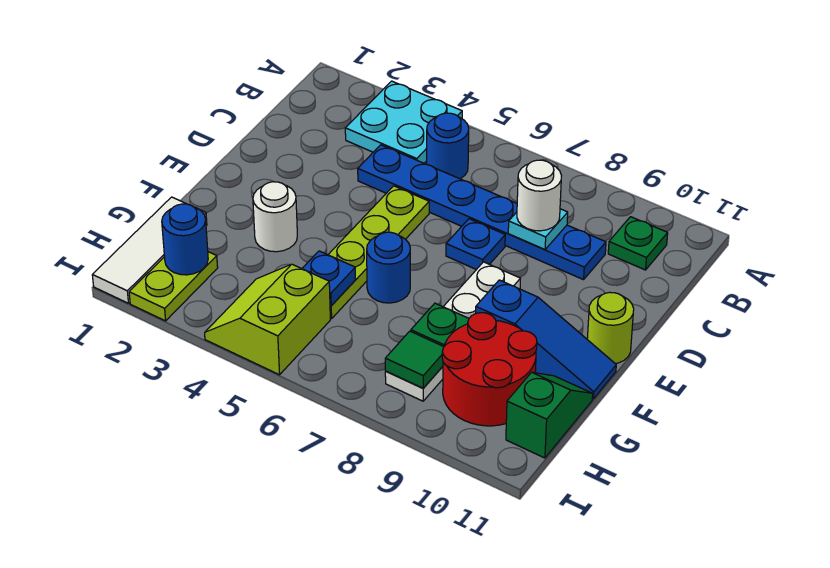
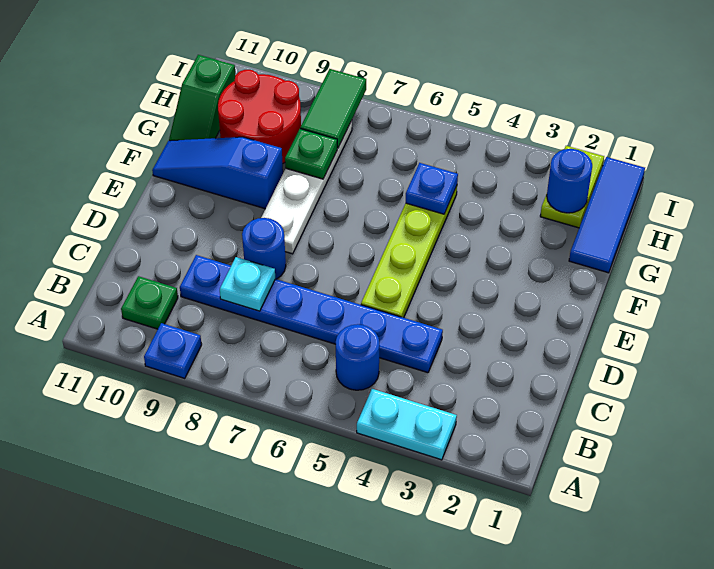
cyan plate A3:B4 level 1 -> cyan plate A3:A4 level 1
white round brick C8 level 3 -> none
blue plate D7 level 1 -> blue plate A9 level 1
lime round brick E11 level 1 -> none
white round brick F3 level 1 -> none
blue round brick F6 level 1 -> blue round brick D8 level 1
white tile G1:I1 level 1 -> blue tile G1:I1 level 1
lime slope H4:I5 level 1 top 5 -> none
green tile H8 level 2 -> green tile H8:I8 level 2

